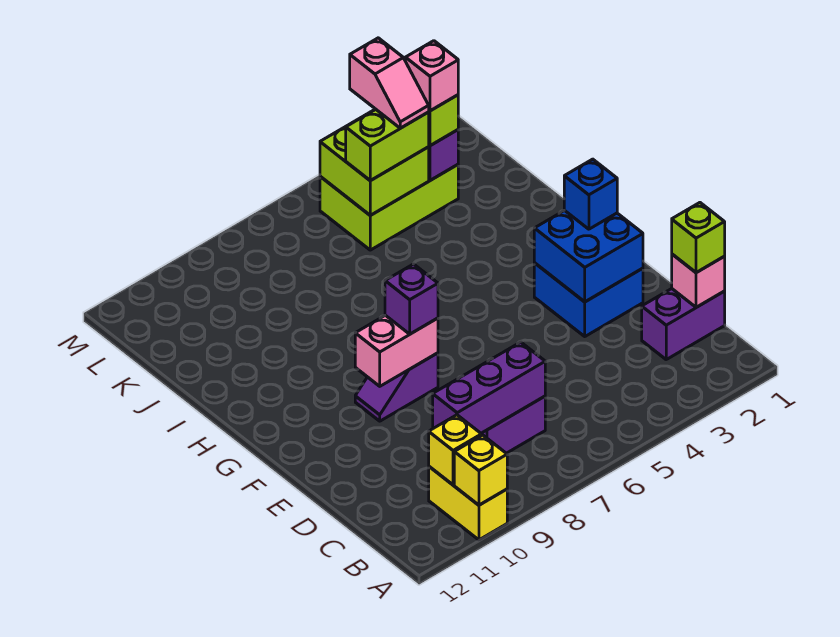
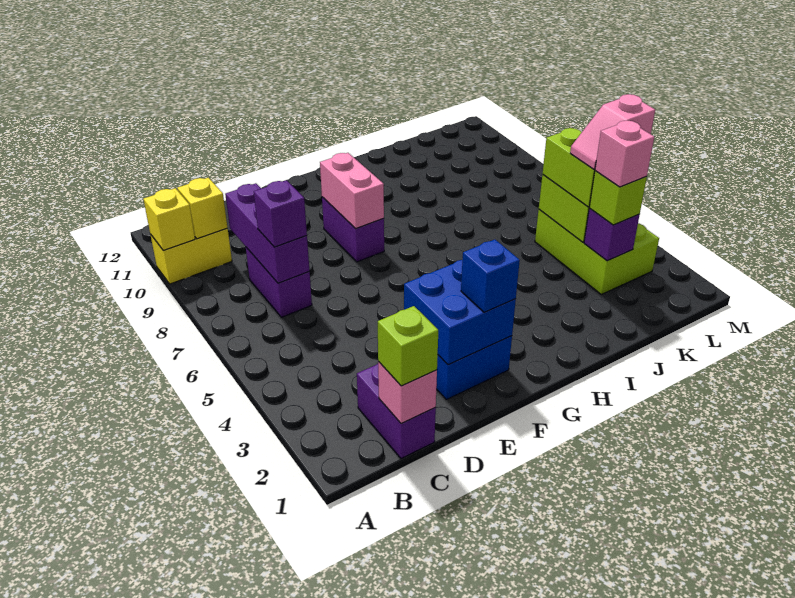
purple slope F8:F9 level 1 top 8 -> purple brick F8:F9 level 1
purple brick F8 level 3 -> purple brick C7 level 3

